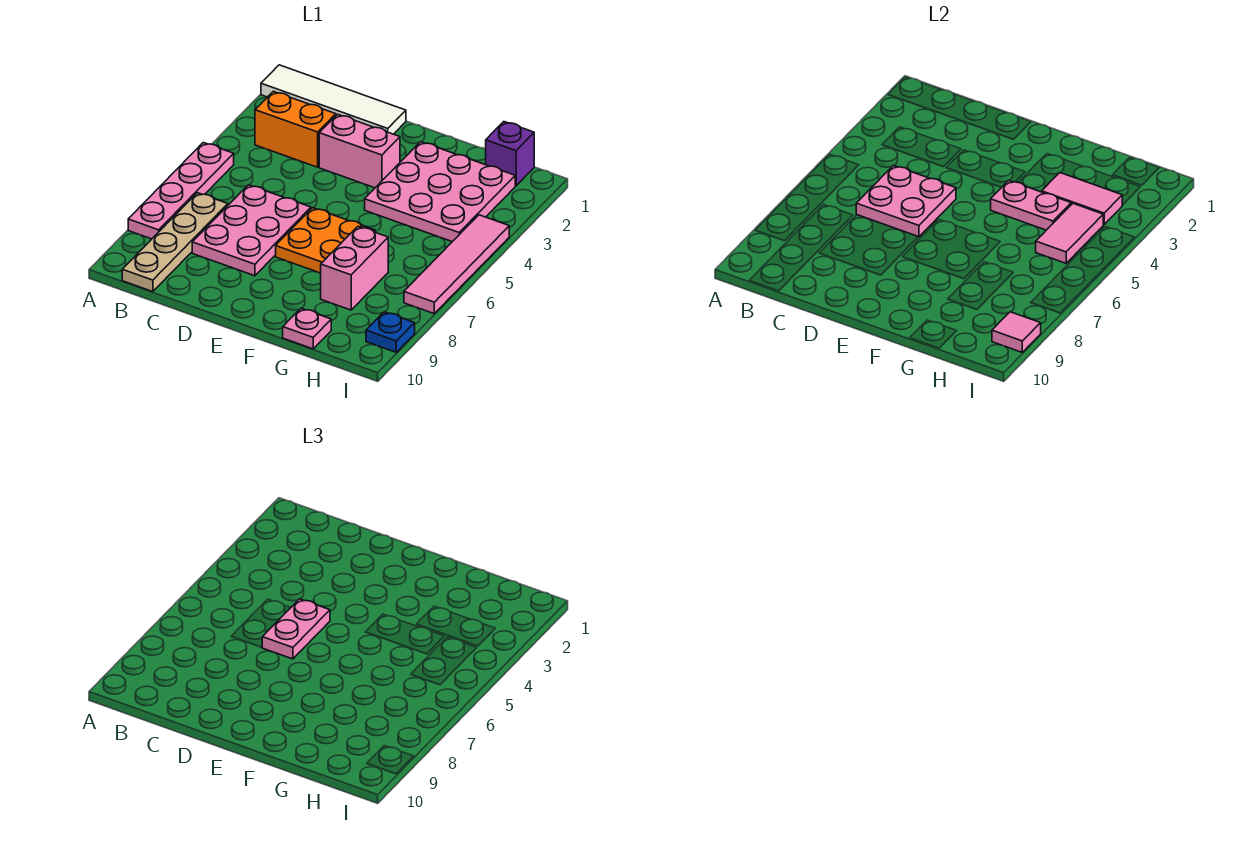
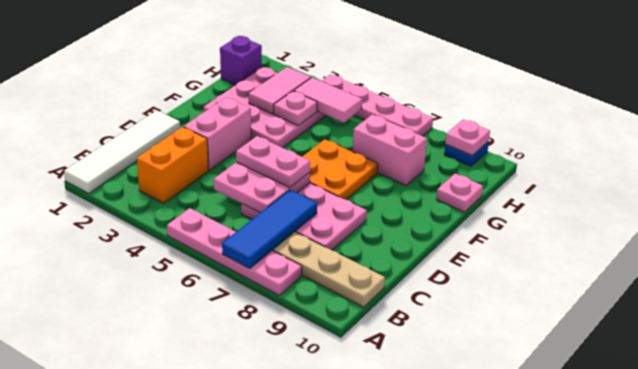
none -> blue tile A7:C7 level 2
pink plate F4:G4 level 2 -> pink plate G4 level 2
pink tile I4:I7 level 1 -> pink plate I4:I7 level 1
pink tile I9 level 2 -> pink plate I9 level 2

